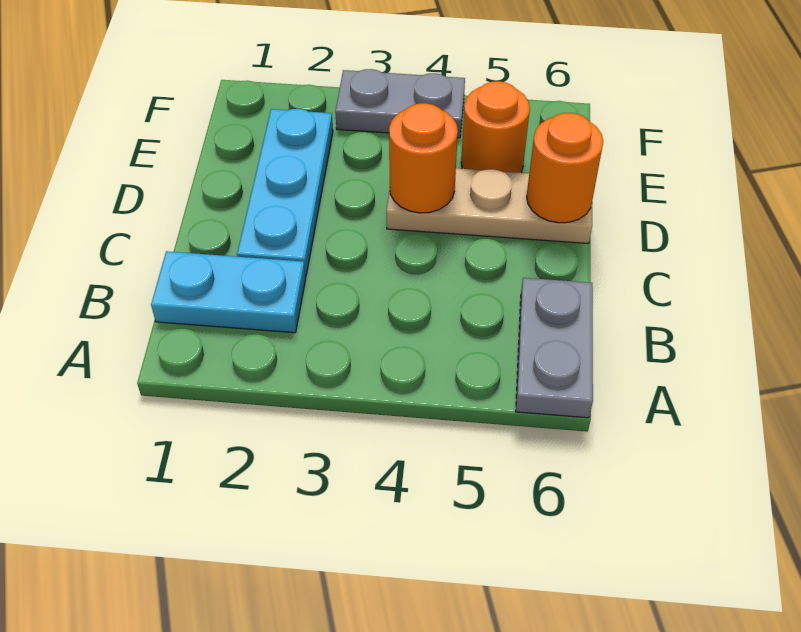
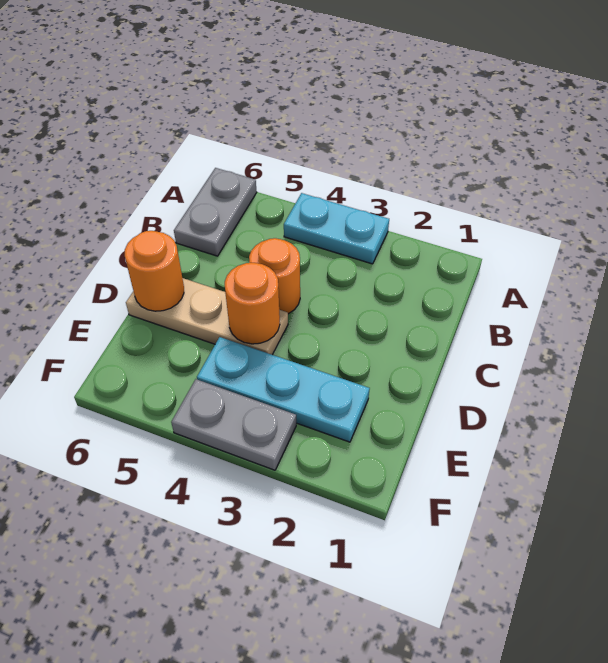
cyan plate B1:B2 level 1 -> cyan plate A3:A4 level 1
cyan plate C2:E2 level 1 -> cyan plate E2:E4 level 1
orange round brick E5 level 1 -> orange round brick C4 level 1

